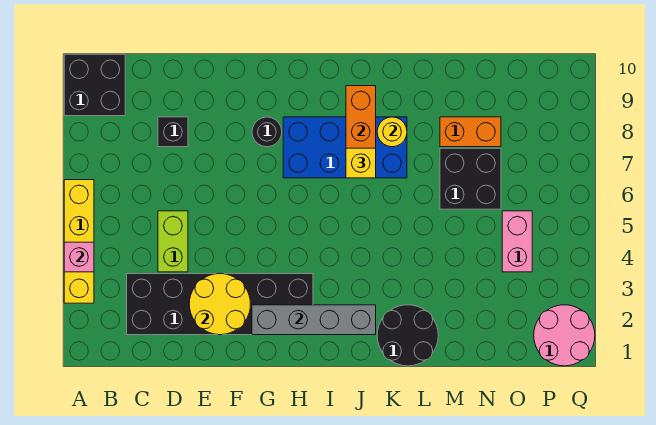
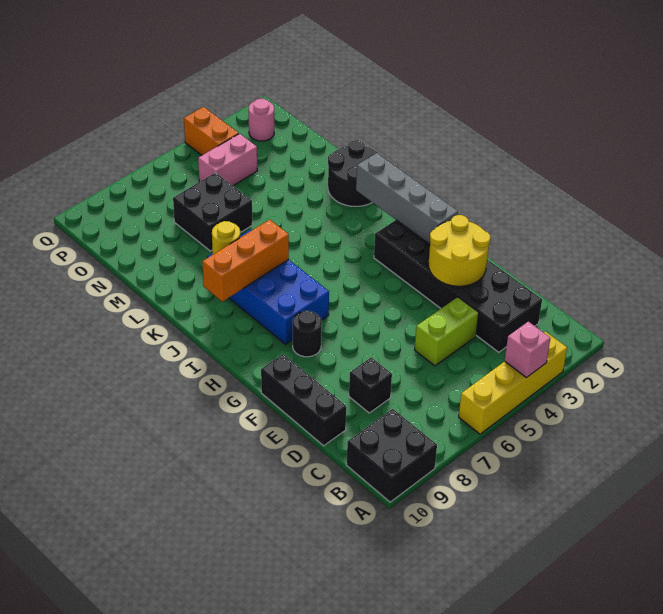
none -> black brick D10:F10 level 1
yellow brick J7 level 3 -> none
orange brick M8:N8 level 1 -> orange brick P4:Q4 level 1
pink round brick P1:Q2 level 1 -> pink round brick P2 level 1

